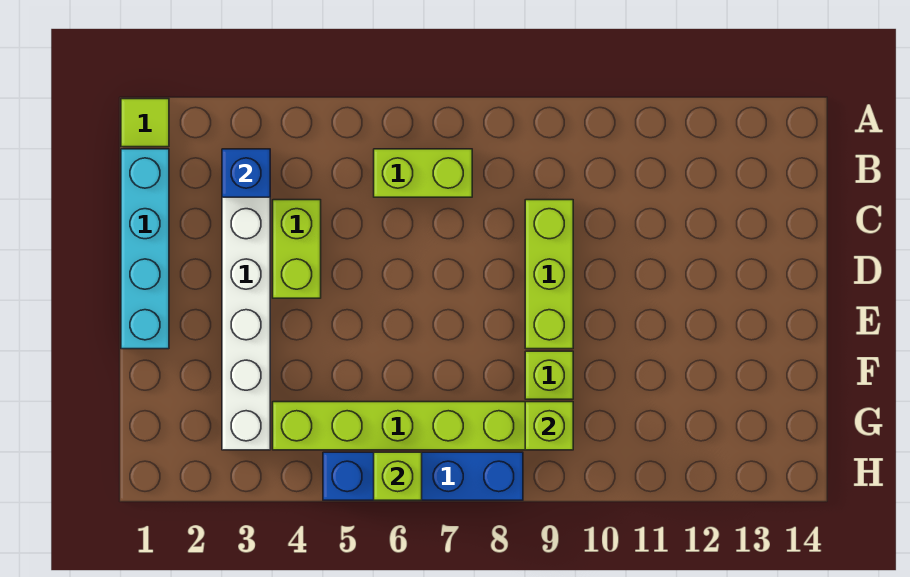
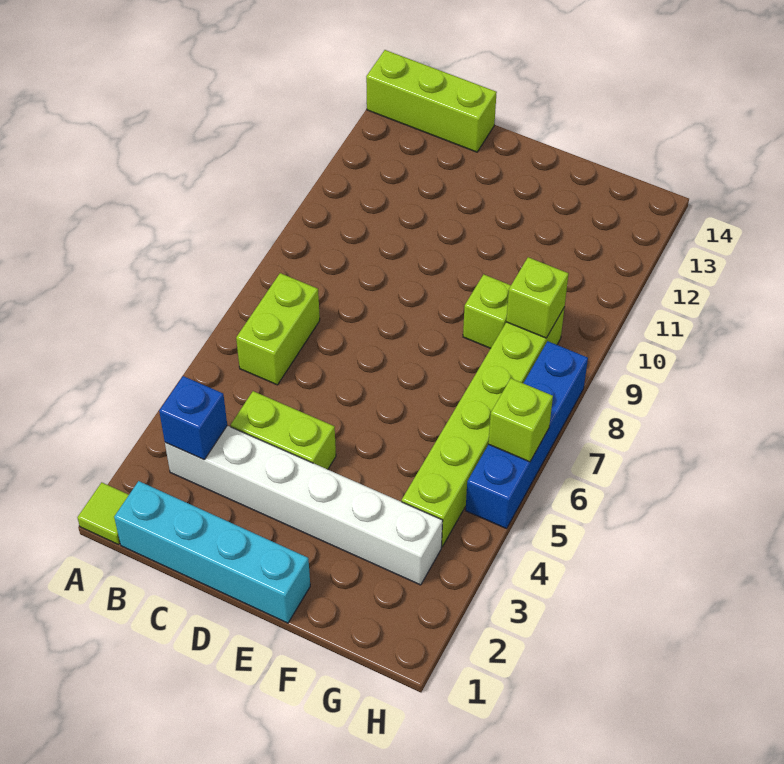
lime brick C9:E9 level 1 -> lime brick A14:C14 level 1

